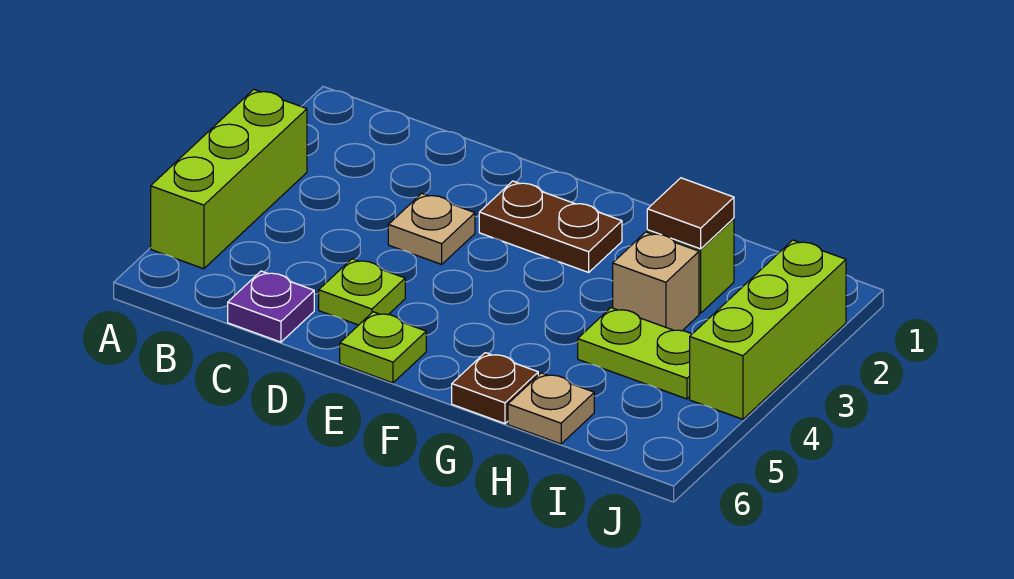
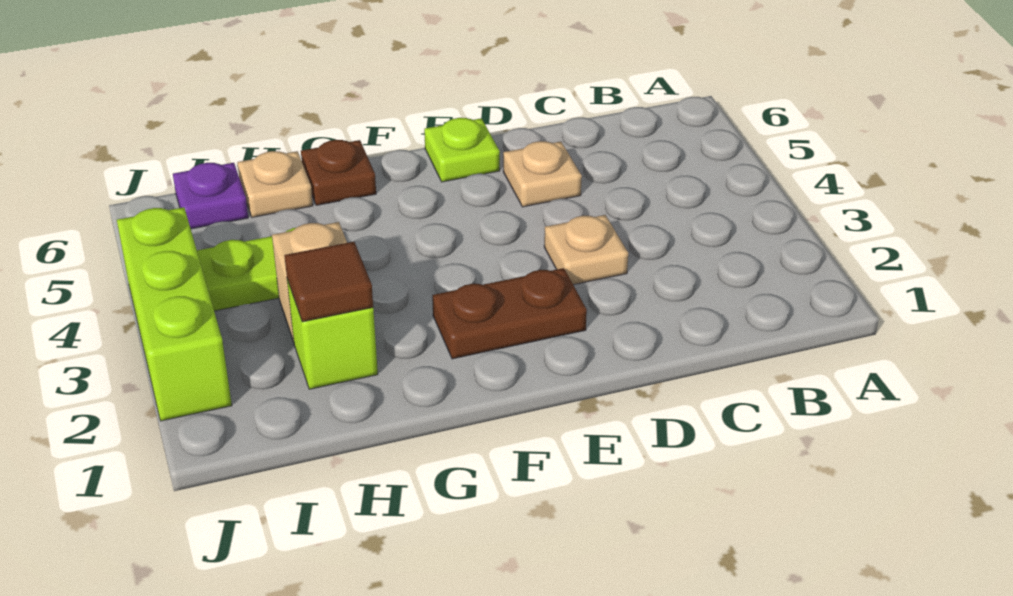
lime brick A3:A5 level 1 -> none
purple plate C6 level 1 -> purple plate I6 level 1
lime plate D5 level 1 -> tan plate D5 level 1

